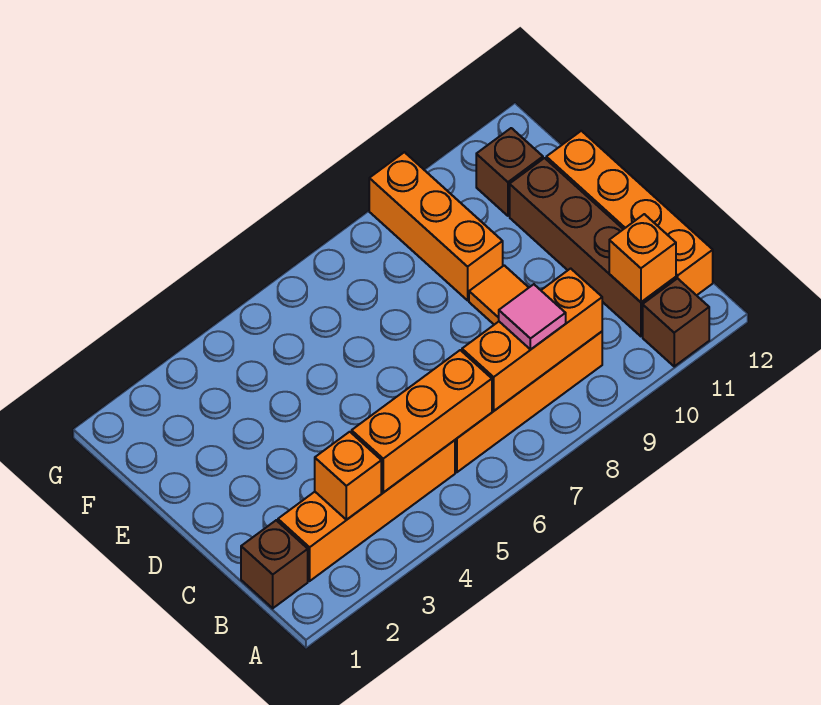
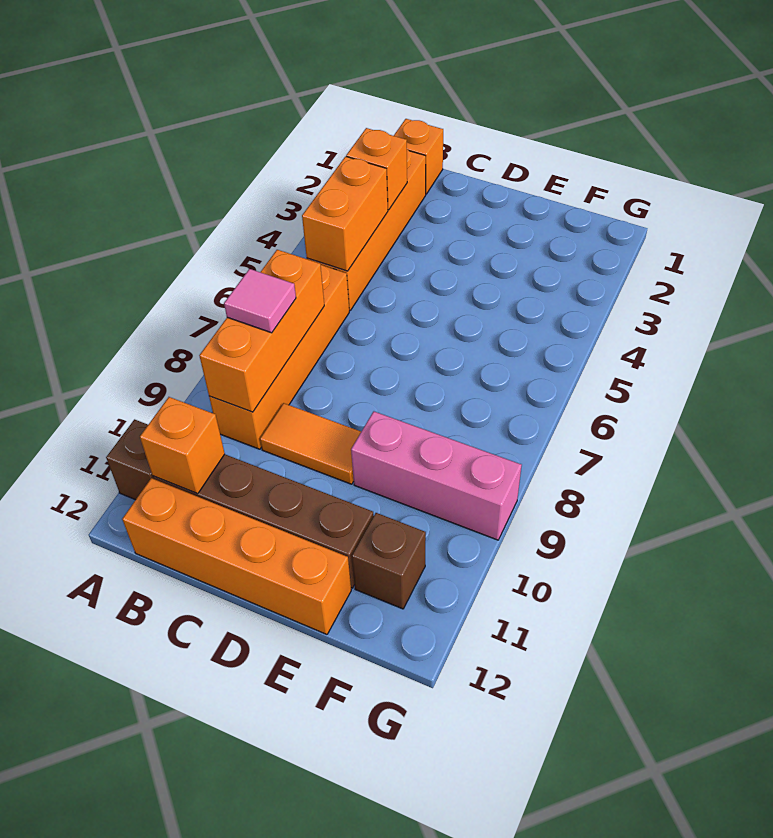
brown brick B1 level 1 -> orange brick B1 level 1
orange brick B4:B6 level 2 -> orange brick B4:B5 level 2
orange brick E9:G9 level 1 -> pink brick E9:G9 level 1

